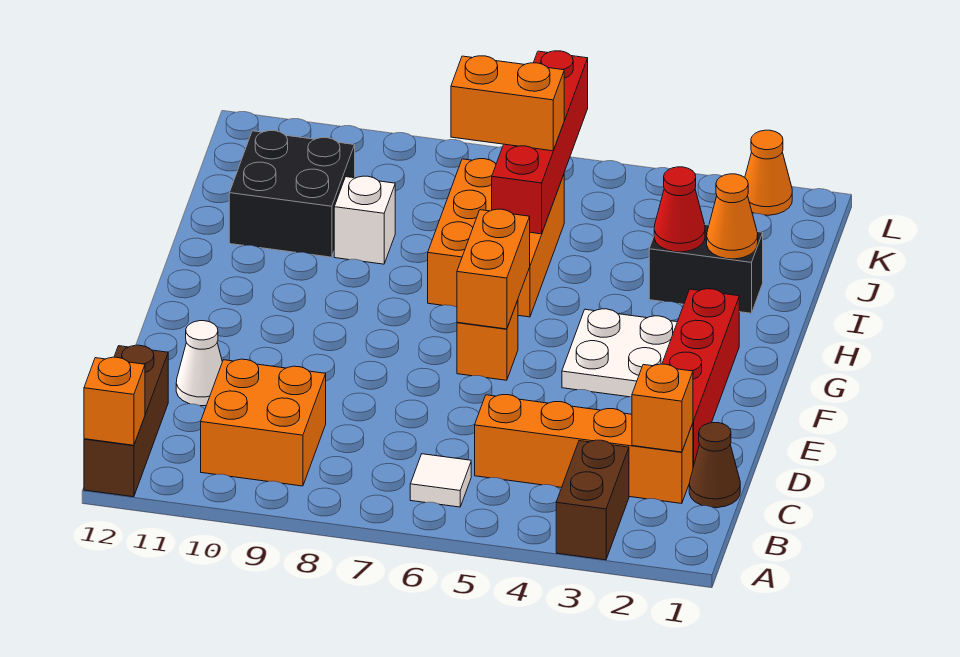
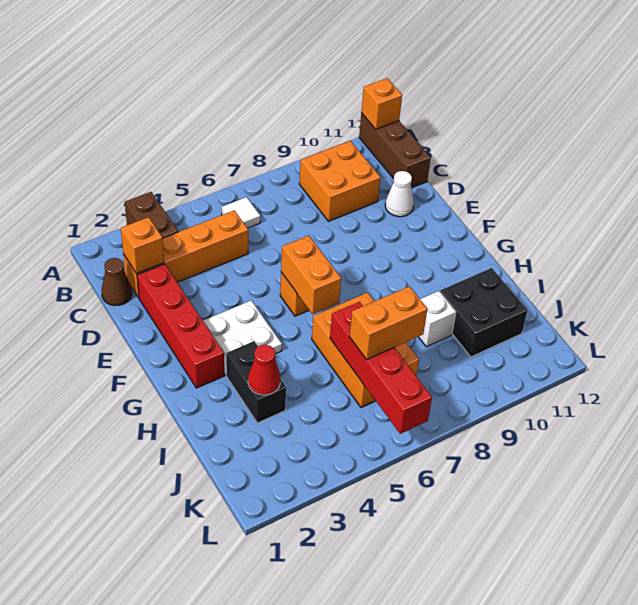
black brick I2:I3 level 1 -> black brick H3:I3 level 1
orange cone I2 level 2 -> none
orange cone L2 level 1 -> none

